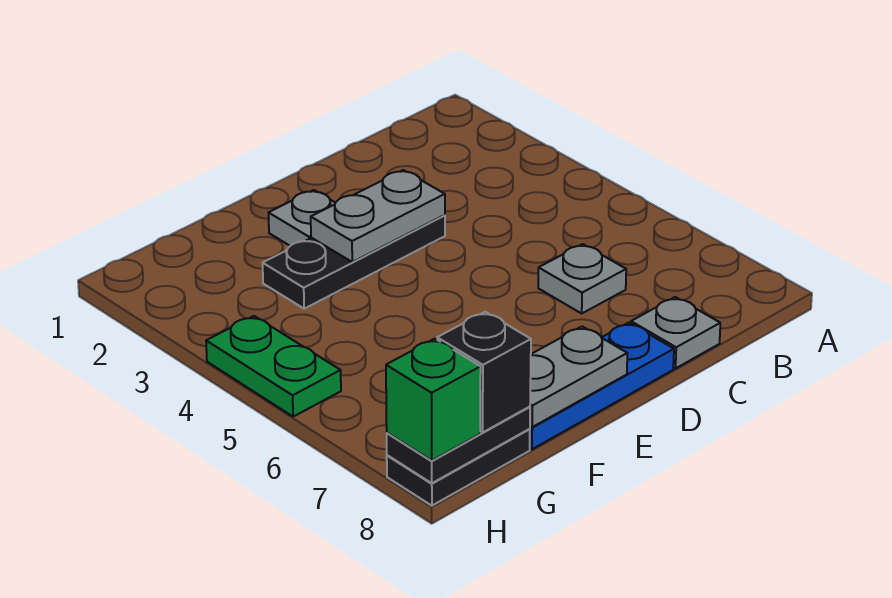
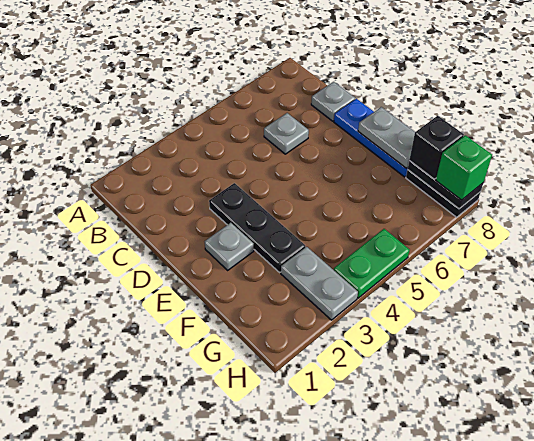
grey plate D3:E3 level 2 -> grey plate G3:H3 level 1

